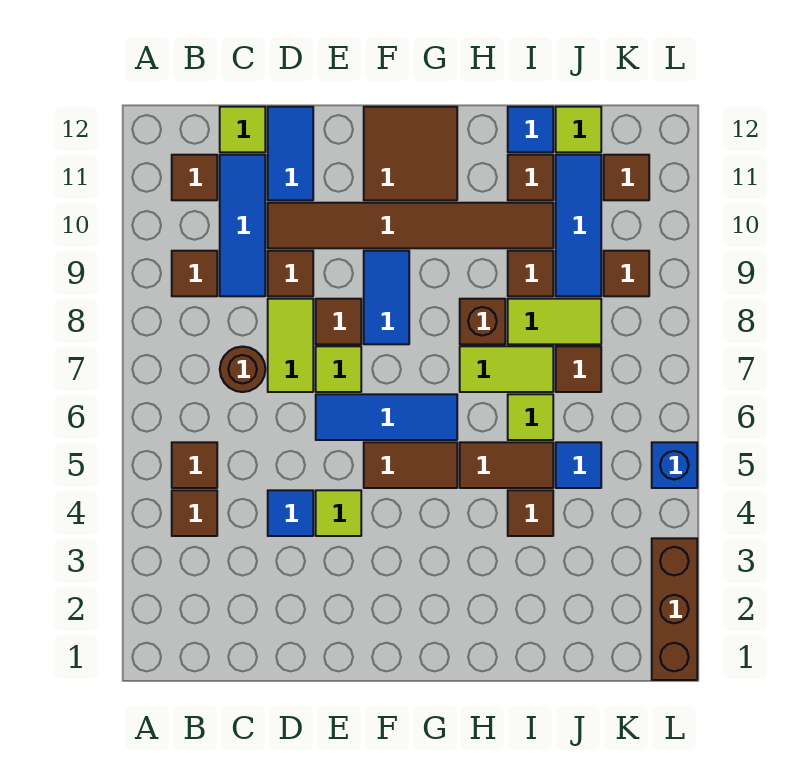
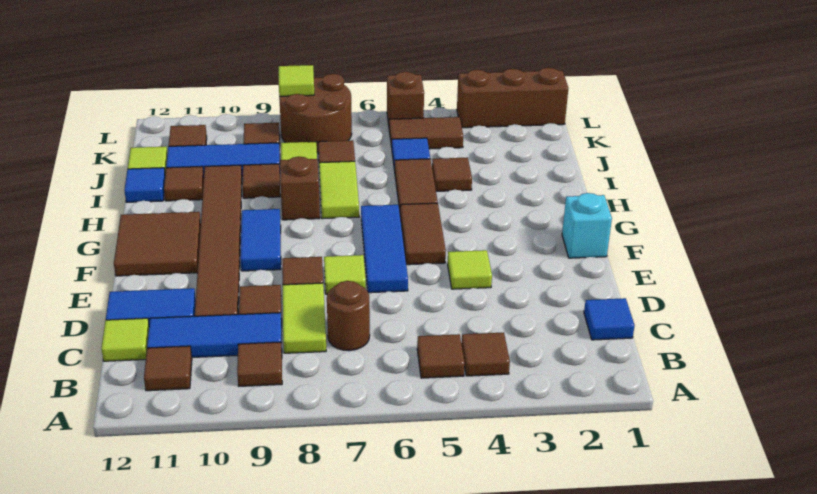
blue tile D4 level 1 -> blue tile C1 level 1
lime tile D7:D8 level 1 -> lime tile C8:D8 level 1
none -> cyan brick F1 level 1
blue tile F8:F9 level 1 -> blue tile F9:G9 level 1
lime tile I6 level 1 -> lime tile L8 level 2
none -> brown tile K4:K5 level 1
none -> brown round brick K7:L8 level 1
blue brick L5 level 1 -> brown brick L5 level 1

